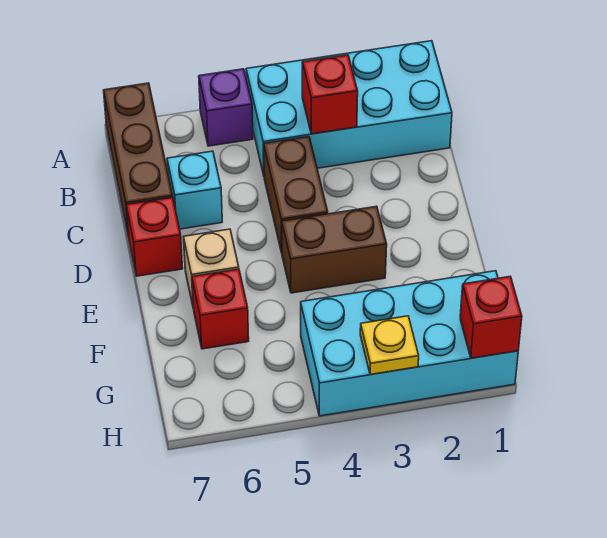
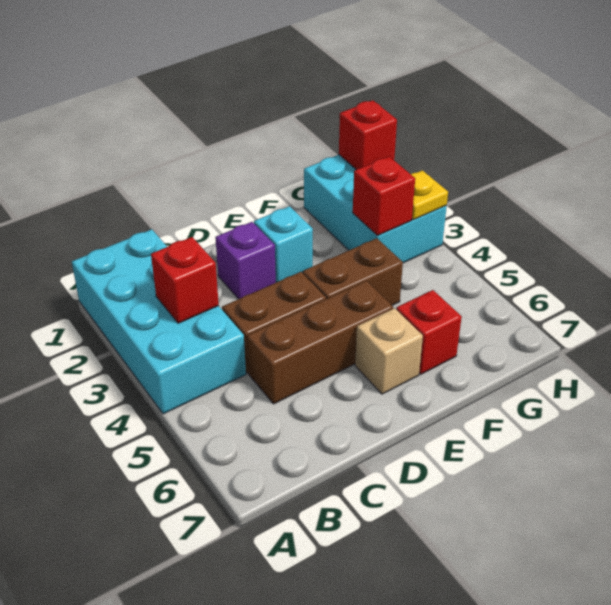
purple brick A5 level 1 -> purple brick D2 level 1
brown brick A7:C7 level 1 -> brown brick C5:E5 level 1
cyan brick C6 level 1 -> cyan brick E2 level 1
red brick D7 level 1 -> red brick G3 level 2
brown brick E3:E4 level 1 -> brown brick E4:F4 level 1
cyan brick G1:H4 level 1 -> cyan brick G1:H3 level 1

